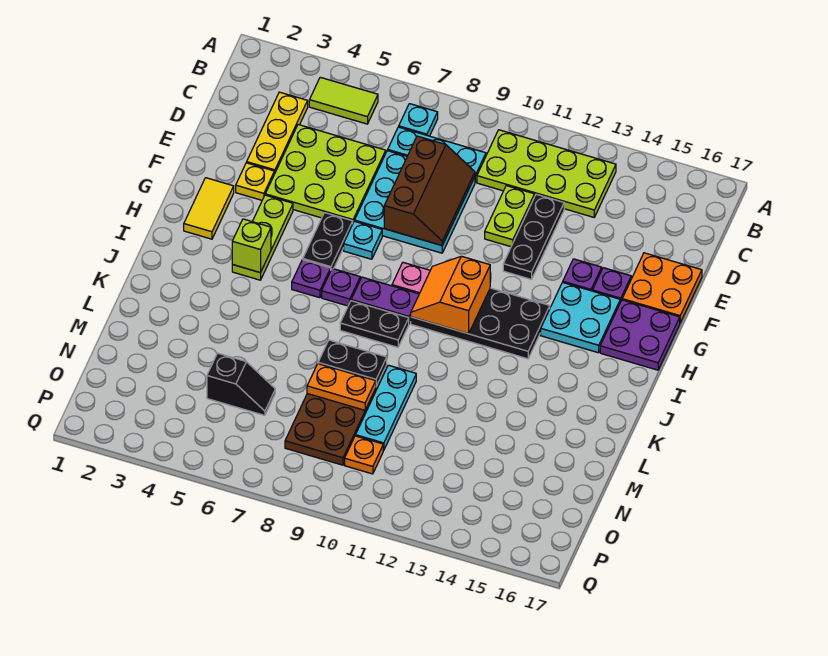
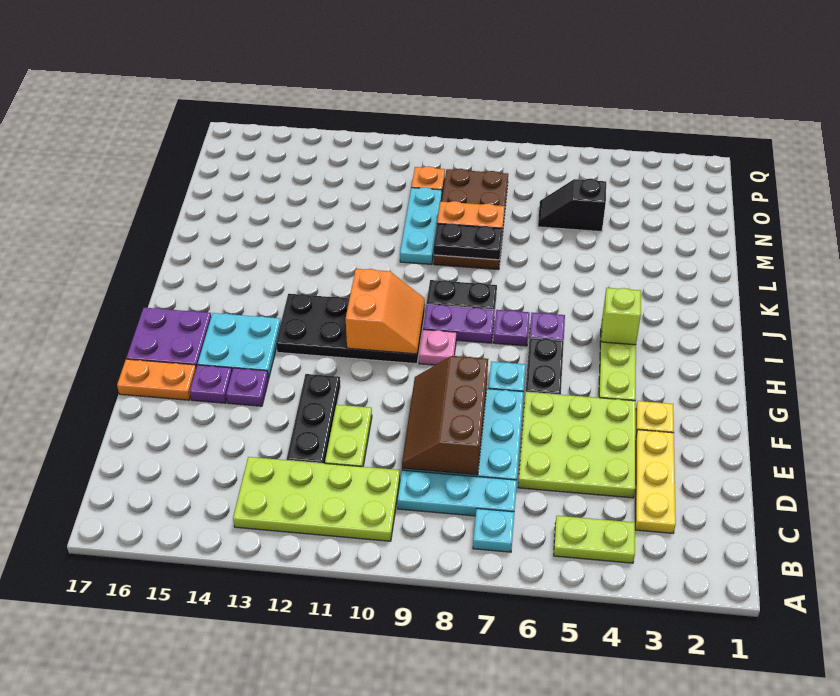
lime tile B4:B5 level 1 -> lime plate B4:B5 level 1
orange plate E16:F17 level 1 -> orange plate F16:F17 level 1
yellow tile G2:H2 level 1 -> none

